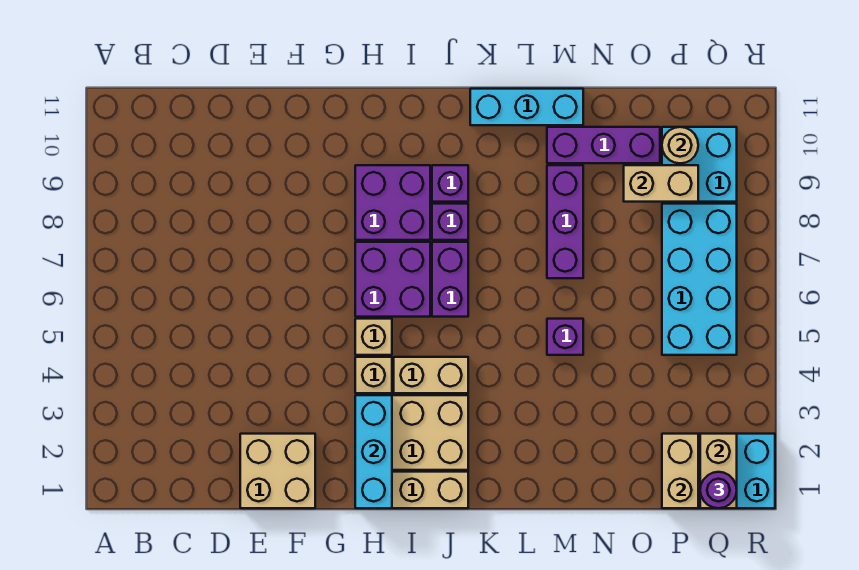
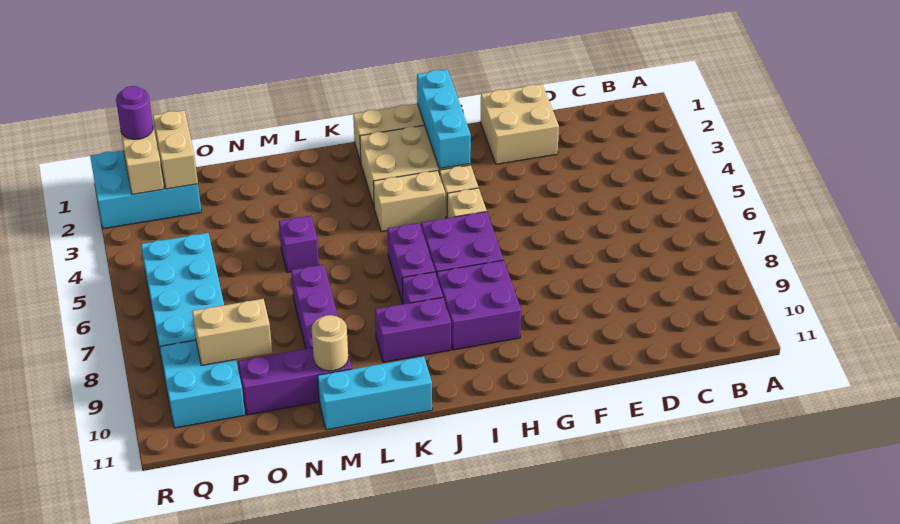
purple brick J9 level 1 -> purple brick J9:K9 level 1
tan round brick P10 level 2 -> tan round brick M10 level 2

